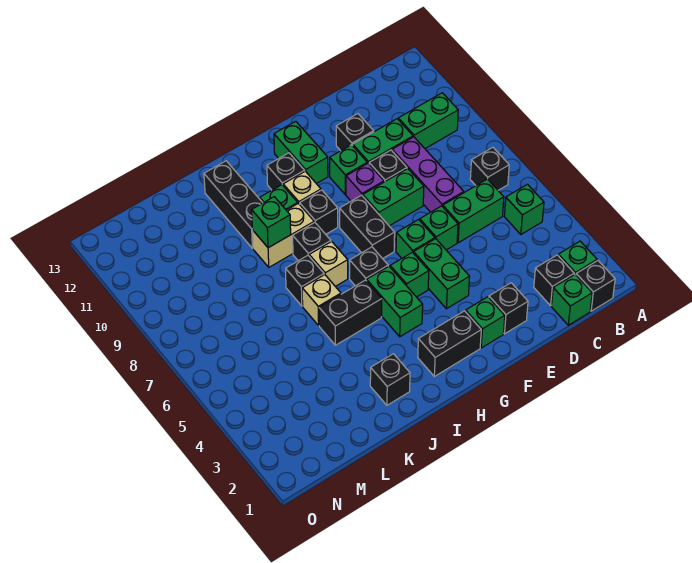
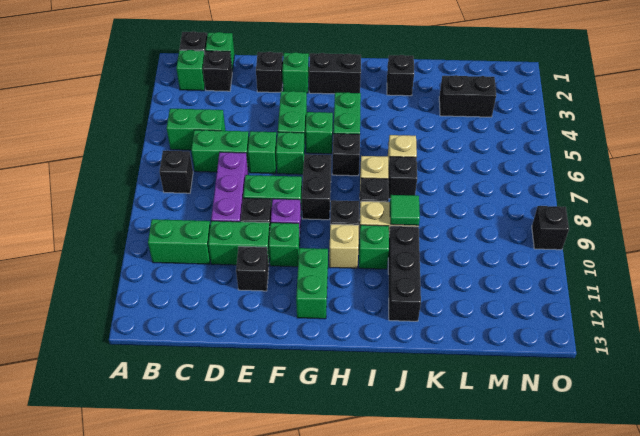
green brick B5 level 1 -> green brick B5:C5 level 1
black brick H11 level 1 -> black brick O9 level 1
black brick I5:J5 level 1 -> black brick L3:M3 level 1
green brick J9 level 2 -> green tile J9 level 2

